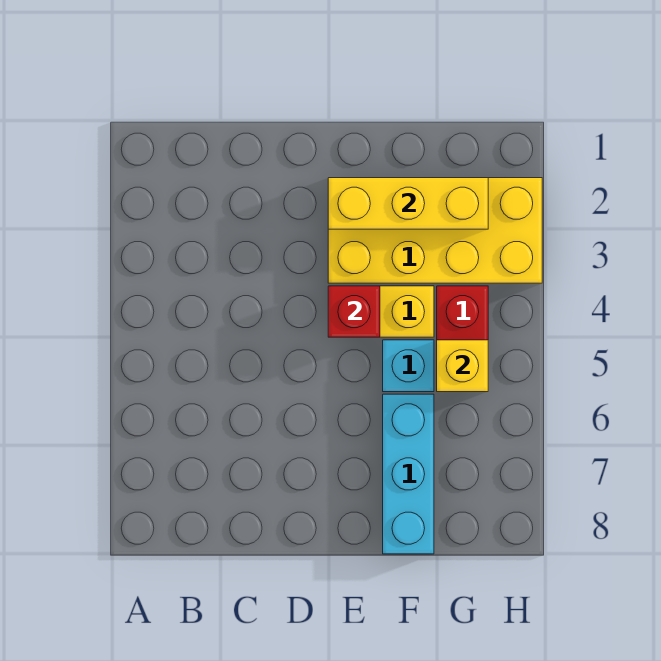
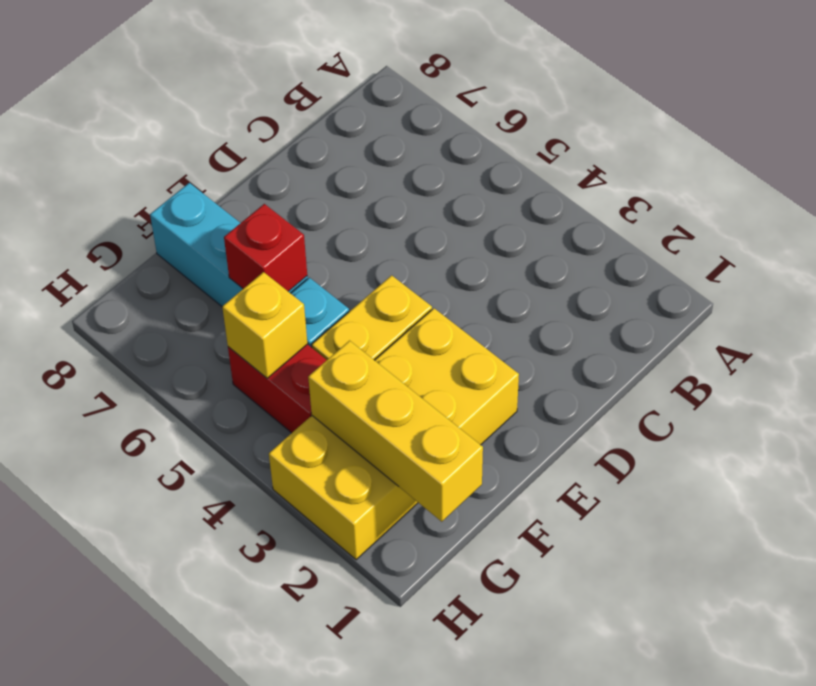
yellow brick E2:G2 level 2 -> yellow brick G1:G3 level 2
red brick E4 level 2 -> red brick F6 level 2

